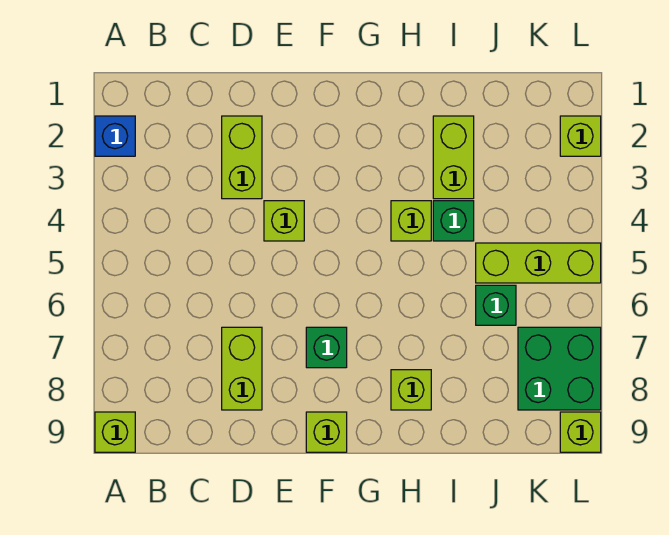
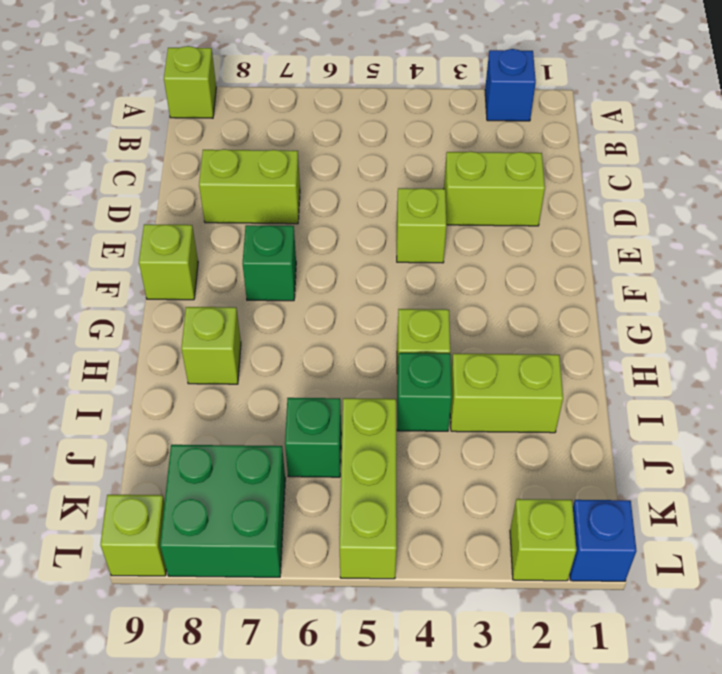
none -> blue brick L1 level 1

